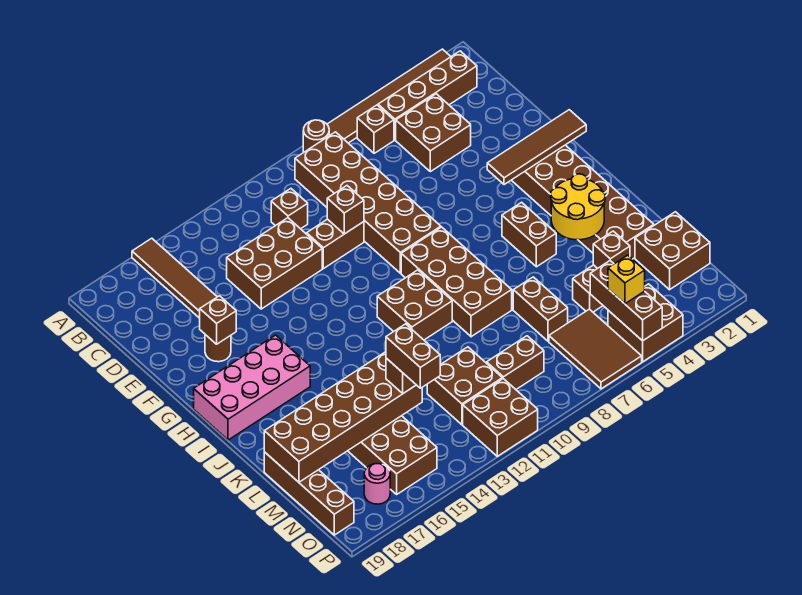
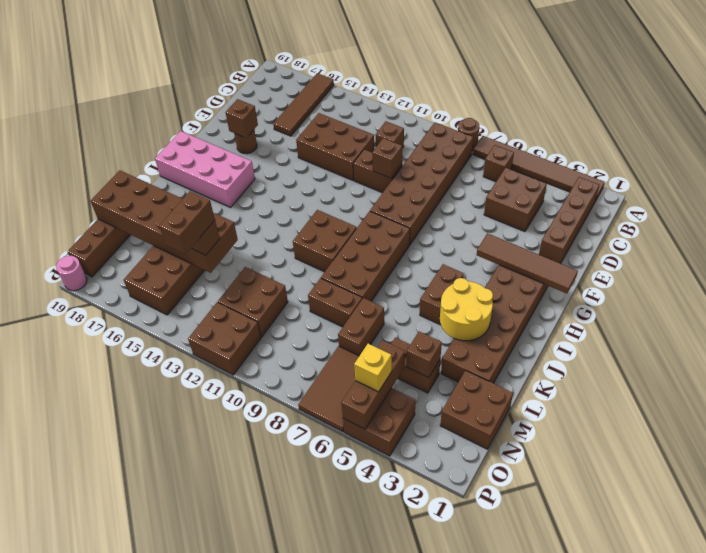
brown brick B2:B5 level 1 -> brown brick B2:E2 level 1
brown brick N9:N10 level 1 -> brown brick L8:L9 level 1
pink round brick O17 level 1 -> pink round brick P19 level 1

